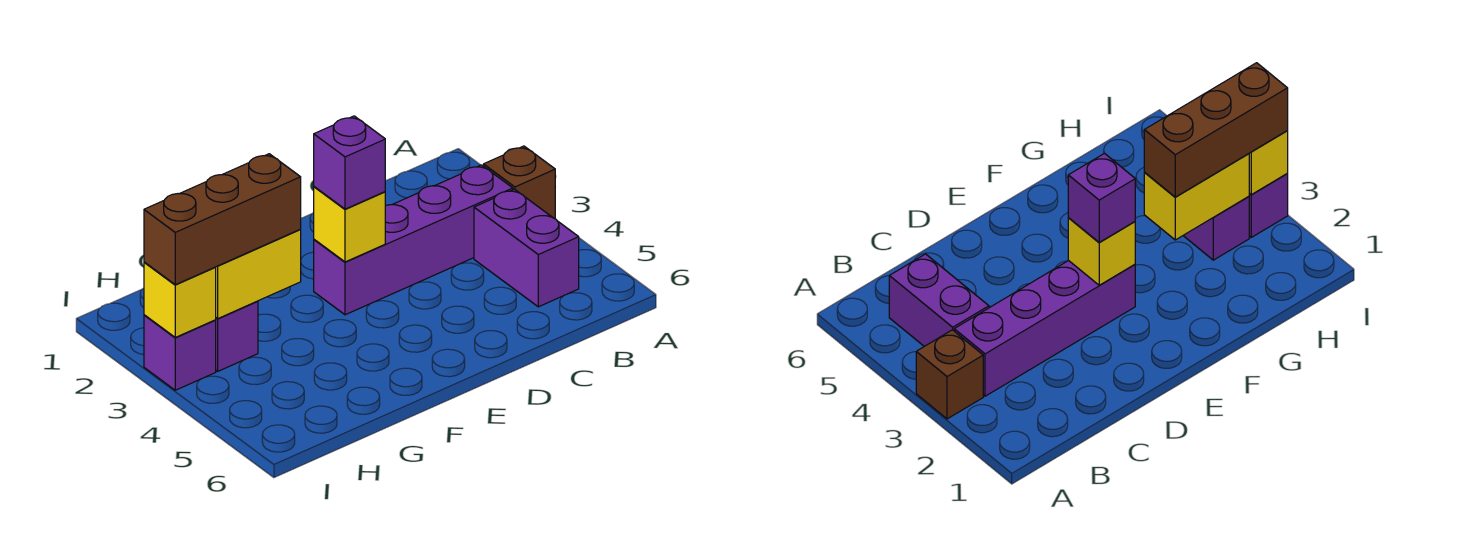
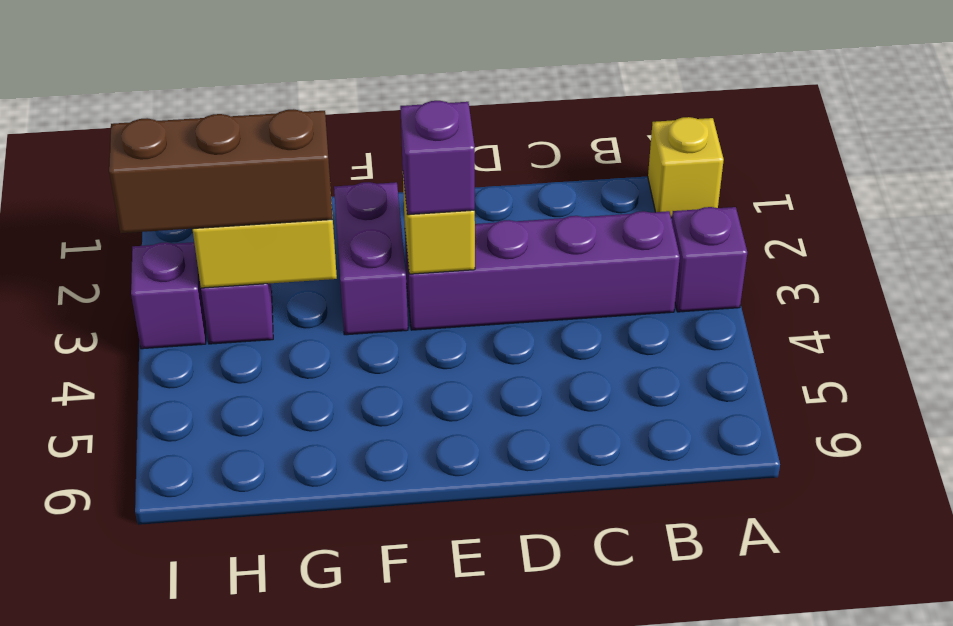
brown brick A3 level 1 -> purple brick A3 level 1
purple brick B4:B5 level 1 -> purple brick F2:F3 level 1
yellow brick I3 level 2 -> yellow brick A1 level 1

